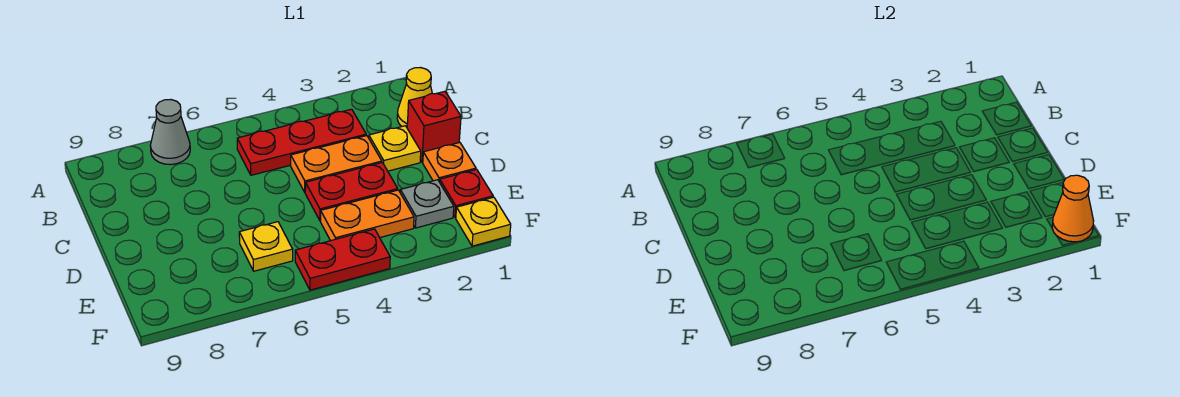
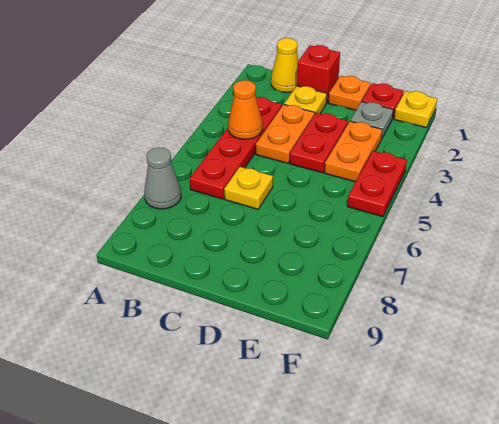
red plate B3:B5 level 1 -> red plate B3:B6 level 1
yellow plate E6 level 1 -> yellow plate C6 level 1
orange cone F1 level 2 -> orange cone B4 level 2

